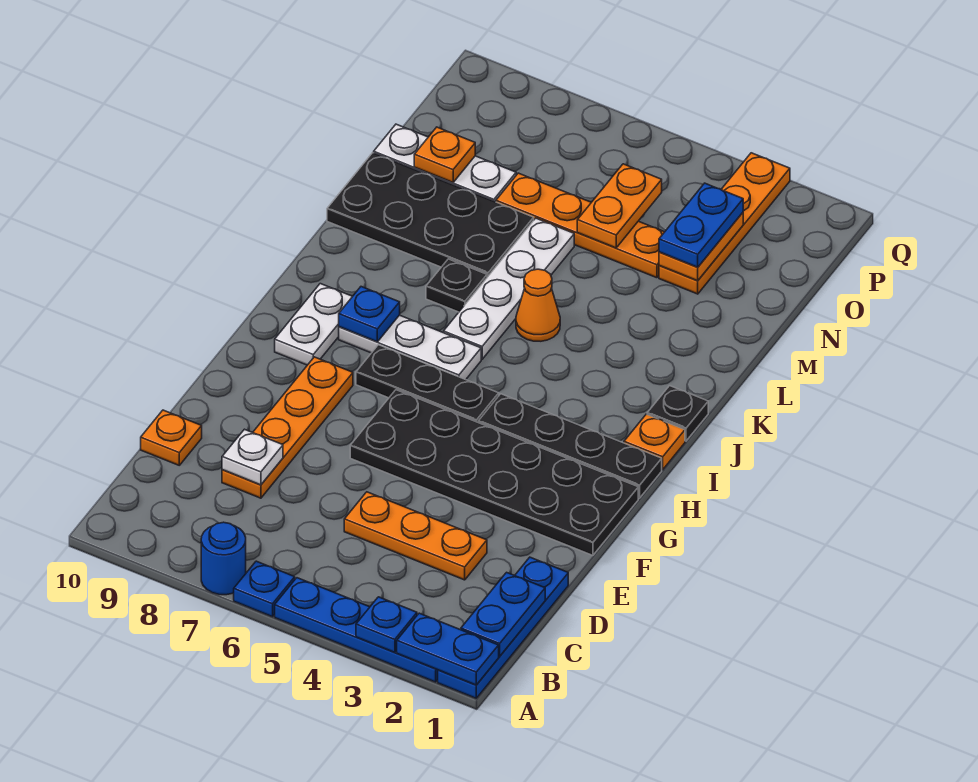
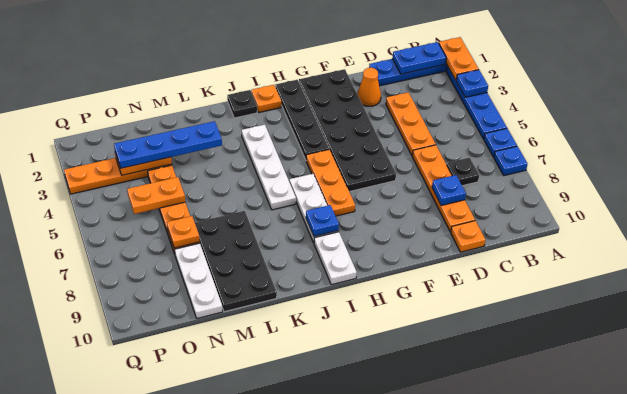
blue plate A1:A2 level 2 -> orange plate A1:A2 level 2
blue round brick A7 level 1 -> blue plate A7 level 1
orange plate D8:G8 level 1 -> orange plate D6:D9 level 1
white plate D8 level 2 -> blue plate D8 level 2
black plate H5:H7 level 1 -> orange plate H5:H7 level 1
white plate H9:I9 level 1 -> white plate I9:I10 level 1
white plate J6:M6 level 1 -> white plate J3:J6 level 1
orange cone K5 level 1 -> orange cone E2 level 1
black plate K7 level 1 -> black plate C7 level 1
blue plate N3:O3 level 3 -> blue plate L3:O3 level 3
orange plate N9 level 2 -> orange plate N7 level 2

